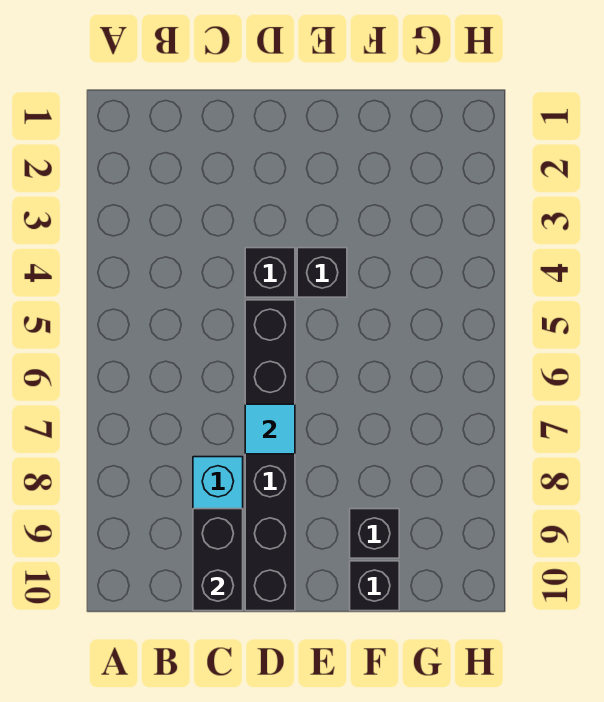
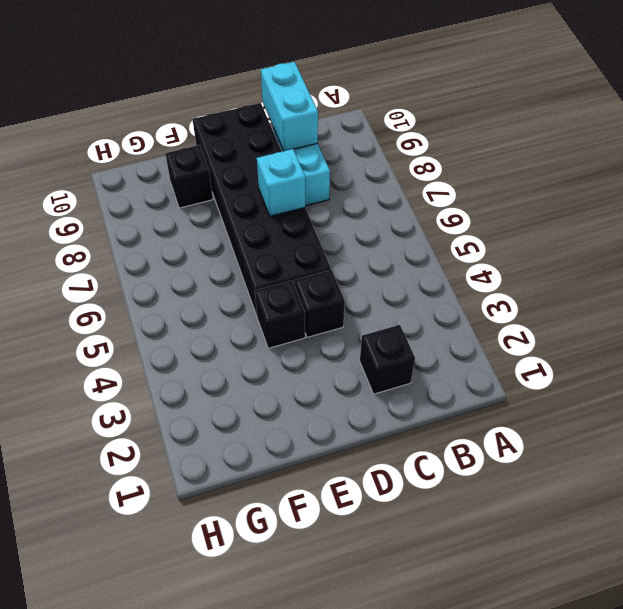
black brick C9:C10 level 2 -> cyan brick C9:C10 level 2
black brick D5:D10 level 1 -> black brick D5:E10 level 1
cyan tile D7 level 2 -> cyan brick D7 level 2
black brick F10 level 1 -> black brick C2 level 1

